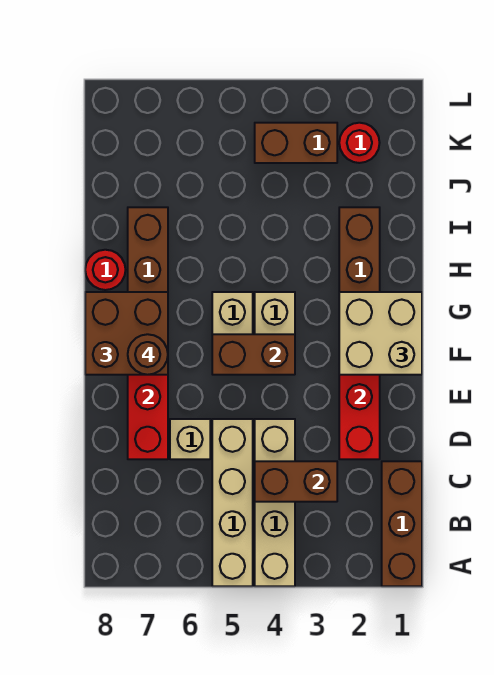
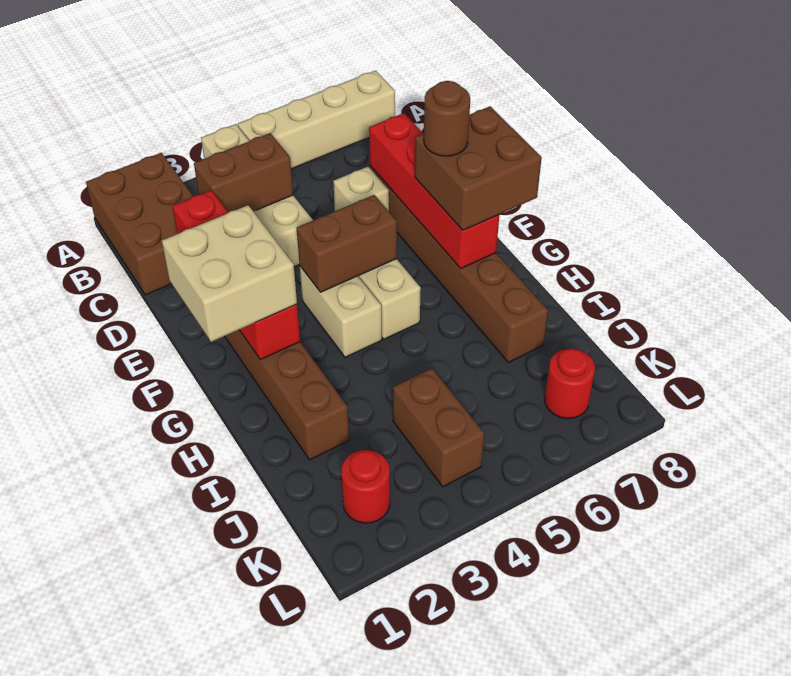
brown brick A1:C1 level 1 -> brown brick A1:C2 level 1
tan brick A5:D5 level 1 -> tan brick A5:A8 level 1
red round brick H8 level 1 -> red round brick K7 level 1
brown brick K3:K4 level 1 -> brown brick J4:K4 level 1

